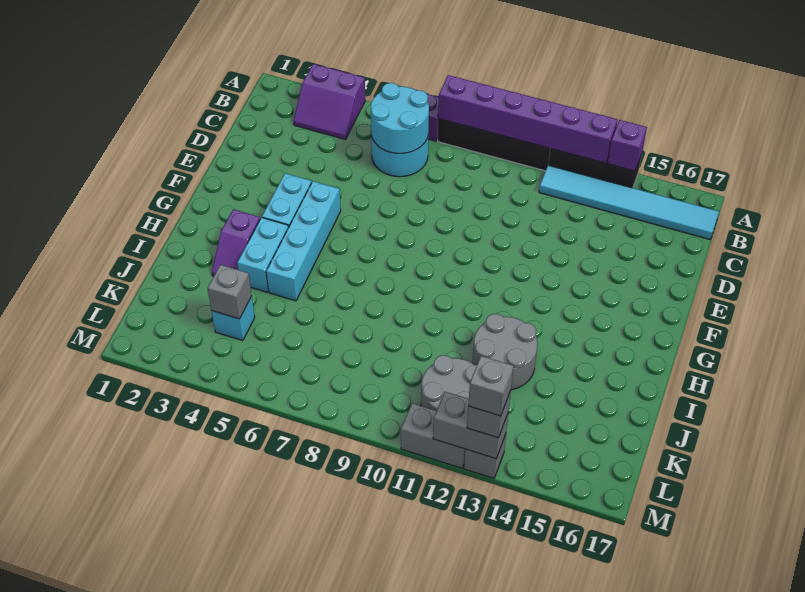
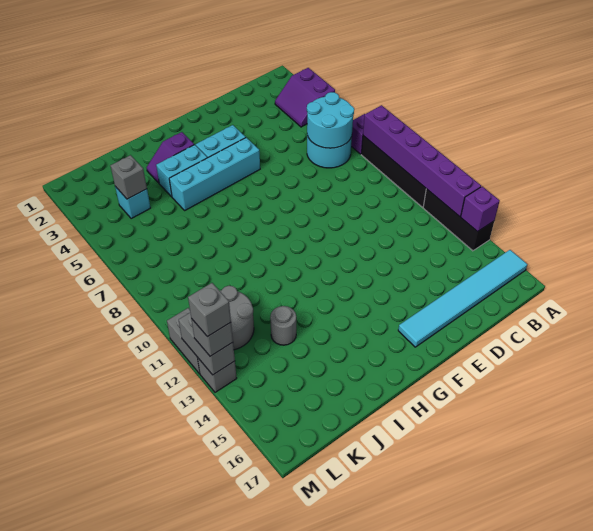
cyan tile B12:B17 level 1 -> cyan tile A16:F16 level 1
grey round brick I12:J13 level 1 -> grey round brick J13 level 1

